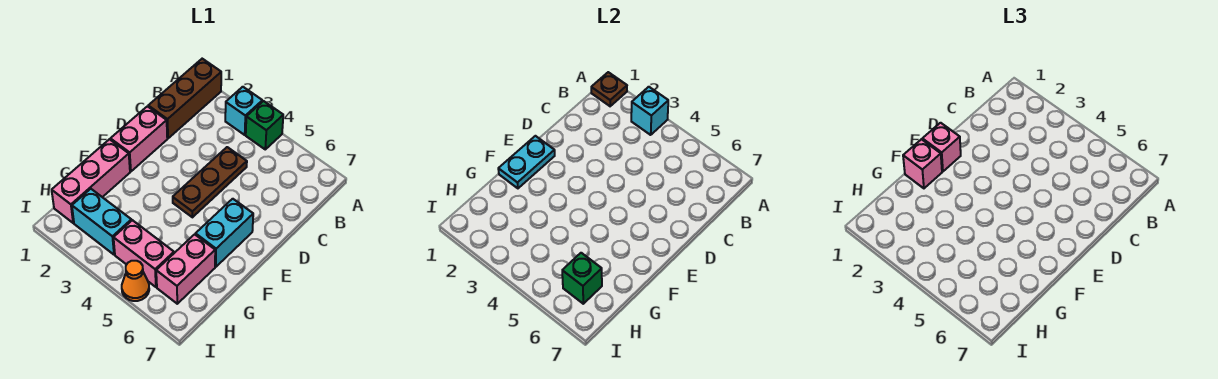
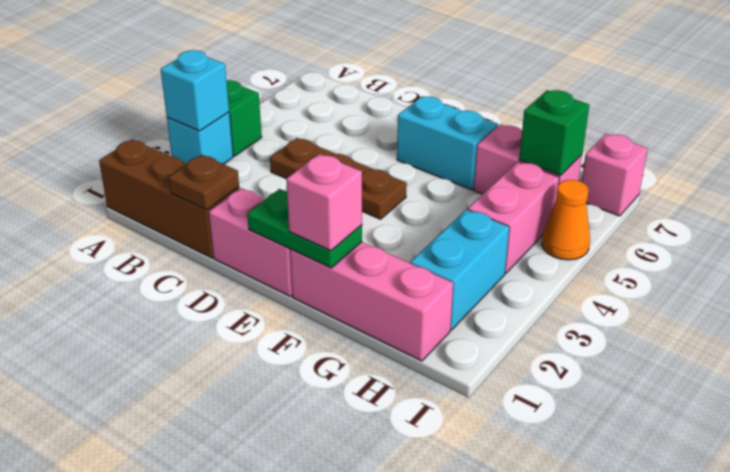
brown plate A1 level 2 -> brown plate C1 level 2
cyan plate E1:F1 level 2 -> green plate E1:F1 level 2
pink brick E1 level 3 -> pink brick I7 level 1

